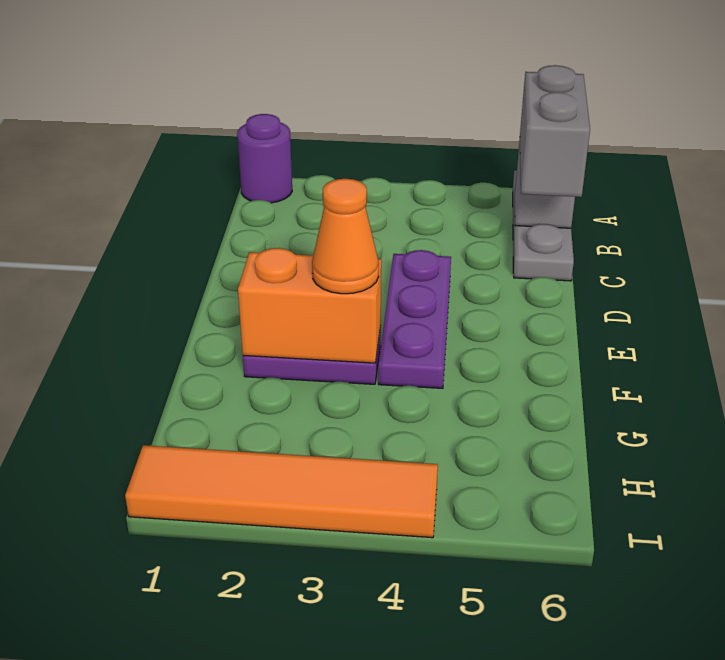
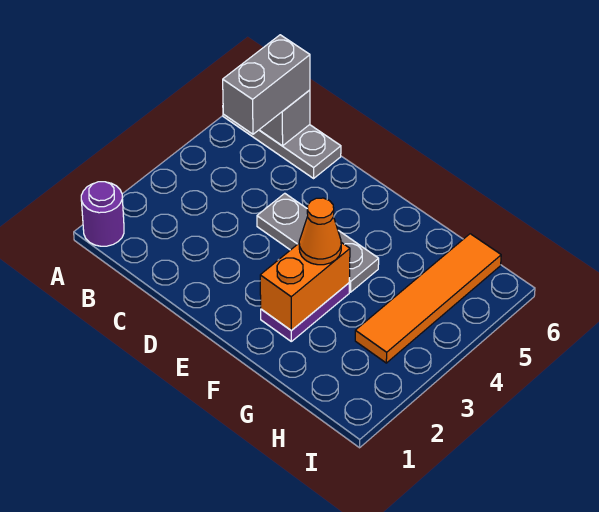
grey brick B6:C6 level 3 -> grey brick B5:B6 level 3
purple plate D4:F4 level 1 -> grey plate D4:F4 level 1
orange tile I1:I4 level 1 -> orange tile H3:H6 level 1

